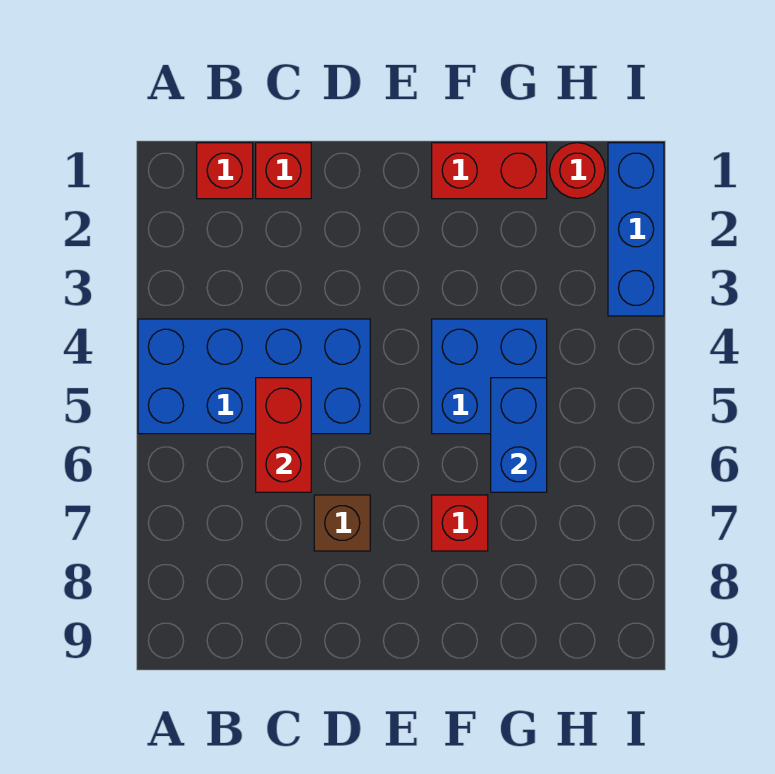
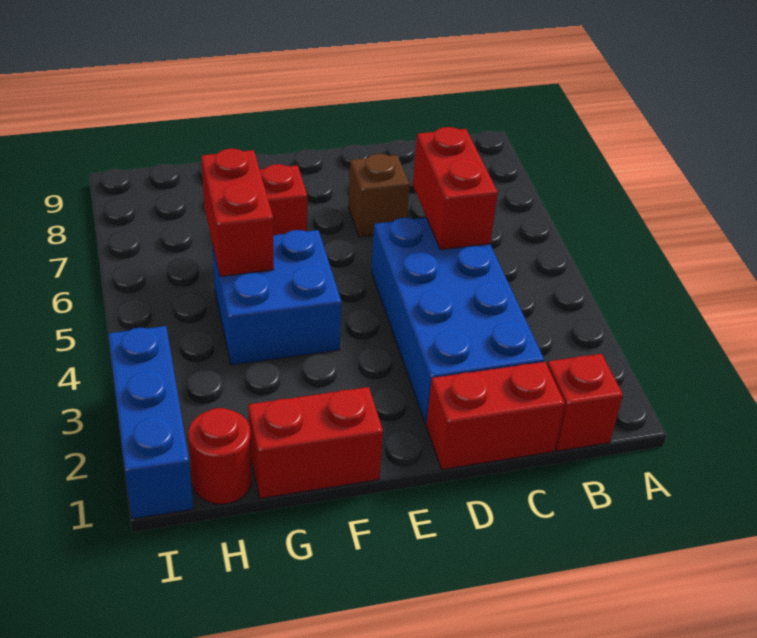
blue brick A4:D5 level 1 -> blue brick C2:D5 level 1
red brick C1 level 1 -> red brick C1:D1 level 1
blue brick G5:G6 level 2 -> red brick G5:G6 level 2

